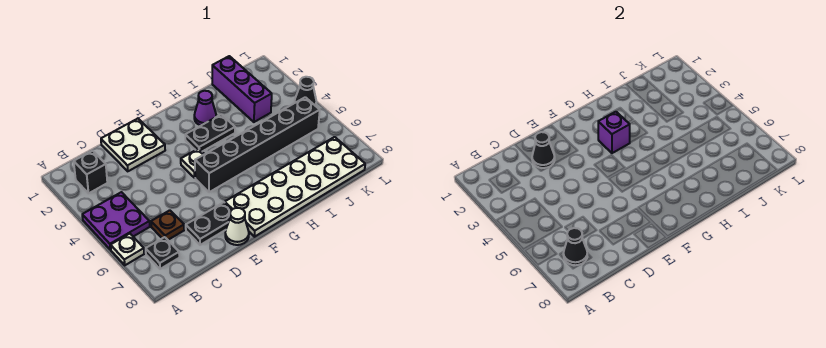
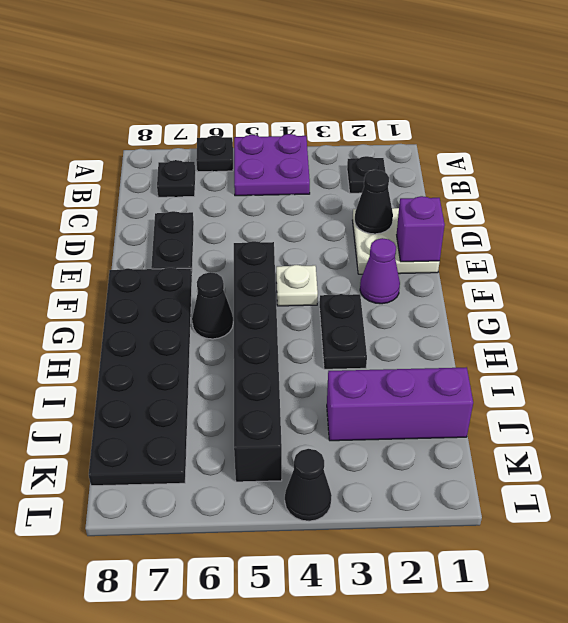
white plate A6 level 1 -> black plate A6 level 1
black brick B2 level 1 -> black plate B2 level 1
black cone B7 level 2 -> black cone G6 level 1
brown plate C6 level 1 -> none
white cone E8 level 1 -> none
white plate F7:K8 level 1 -> black plate F7:K8 level 1
purple brick G3 level 2 -> purple brick E1 level 2
purple cone H2 level 1 -> purple cone F2 level 1

